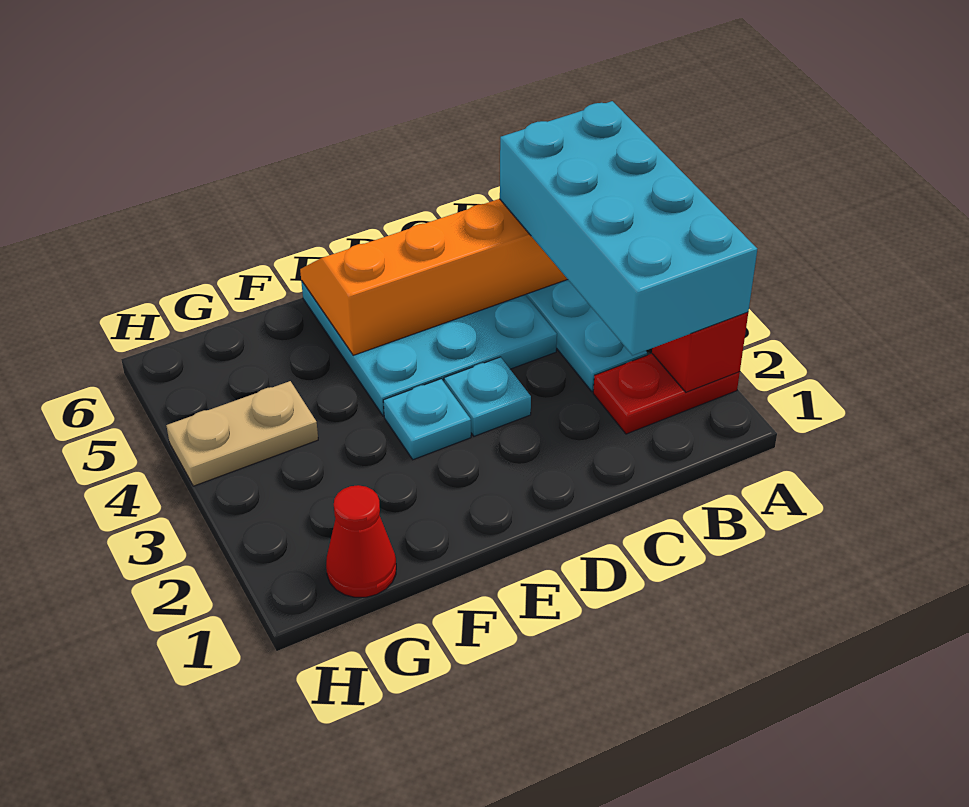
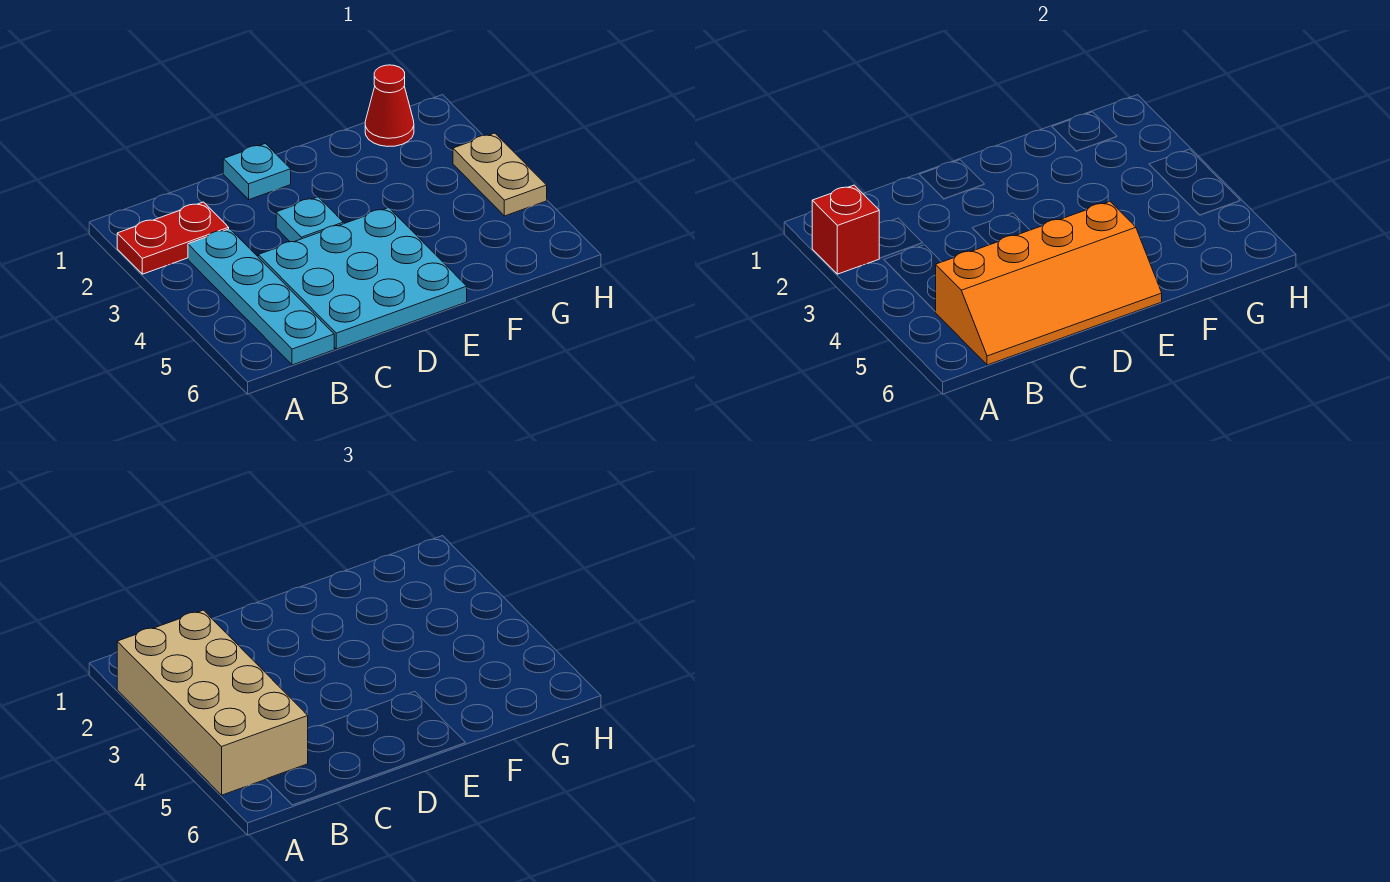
cyan brick A2:B5 level 3 -> tan brick A2:B5 level 3
cyan plate E3 level 1 -> cyan plate D1 level 1
tan plate G4:H4 level 1 -> tan plate H3:H4 level 1

